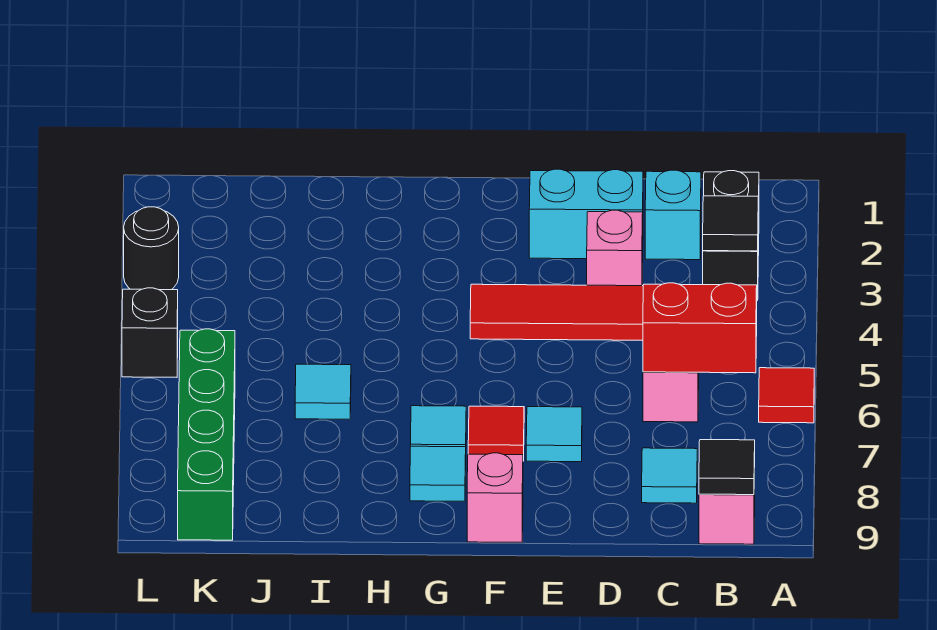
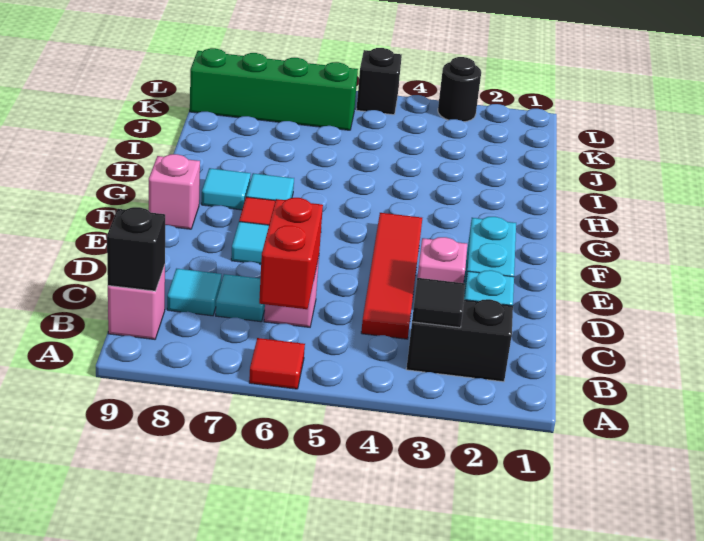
black tile B9 level 2 -> black brick B9 level 2
cyan tile I6 level 1 -> cyan tile C7 level 1

